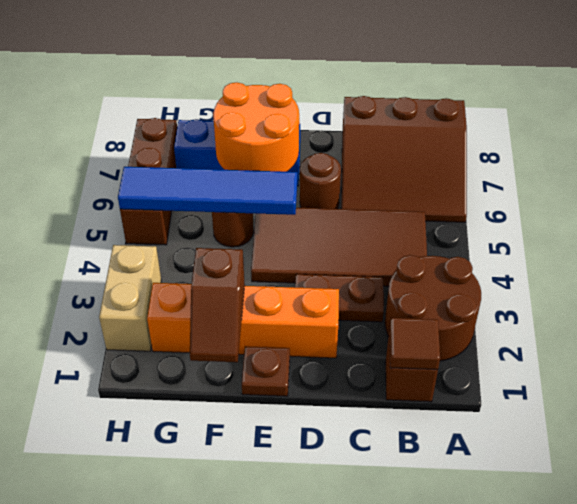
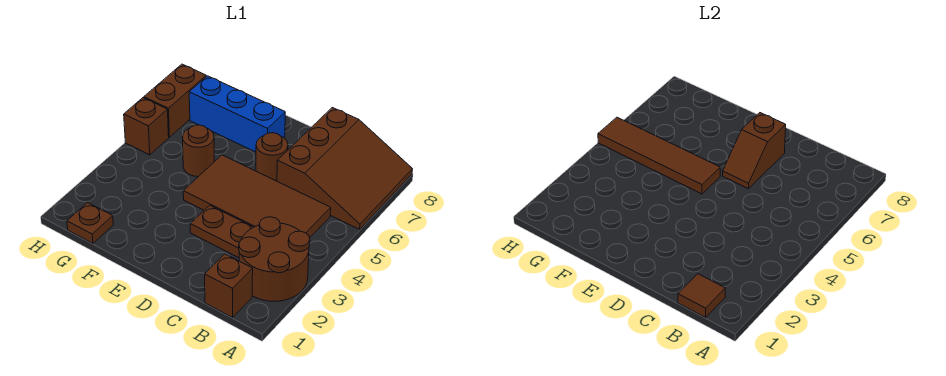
brown slope A6:C8 level 1 top 8 -> brown slope A6:C8 level 1 top C
orange brick D2:G2 level 1 -> none
brown plate E1 level 1 -> brown plate G1 level 1
blue tile E5:H5 level 2 -> brown tile E5:H5 level 2
orange round brick E6:F7 level 2 -> none
brown slope F1:F2 level 2 top 2 -> brown slope D6:D7 level 2 top 7
tan brick H2:H3 level 1 -> none

